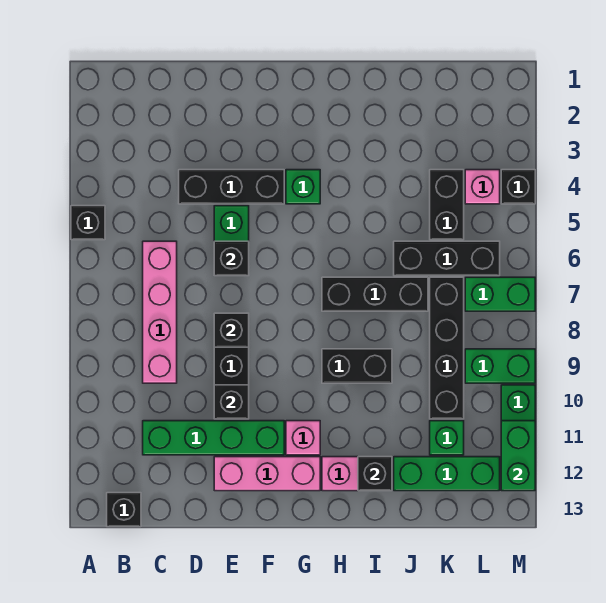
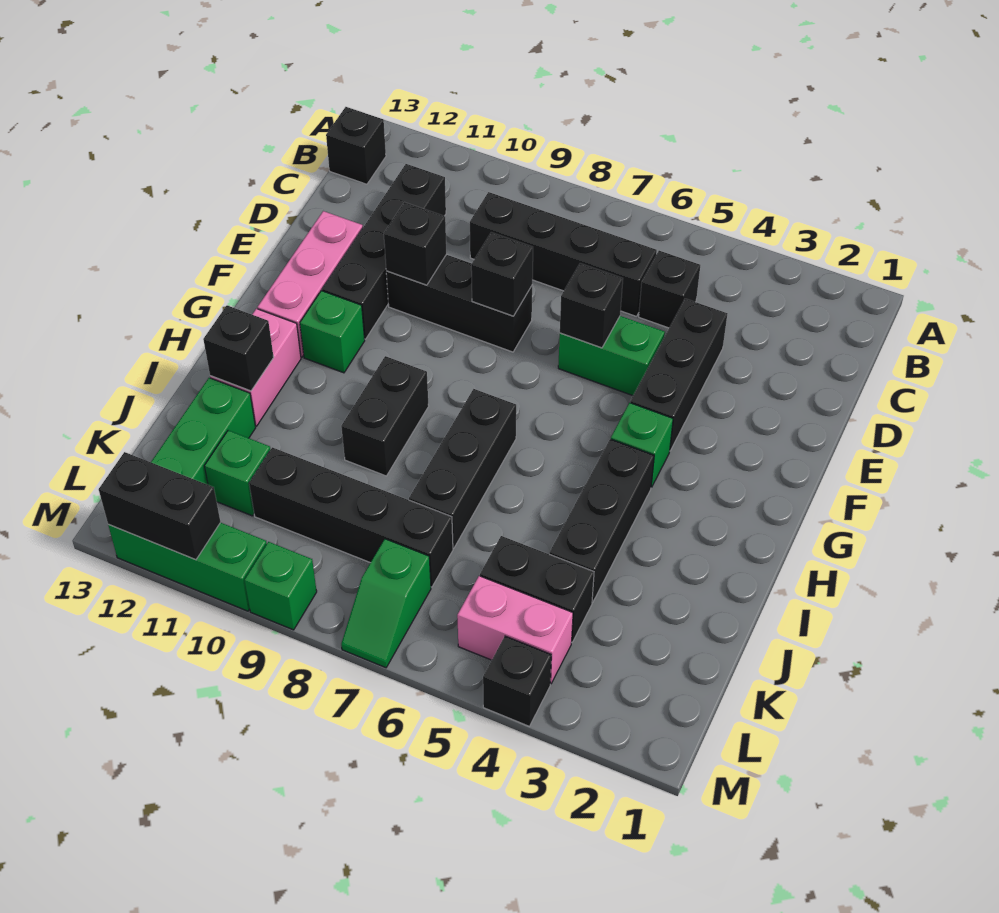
black brick A5 level 1 -> black brick C5 level 1
pink brick C6:C9 level 1 -> black brick C6:C9 level 1
green brick C11:F11 level 1 -> black brick C11:F11 level 1
pink brick G11 level 1 -> green brick G11 level 1
black brick J6:L6 level 1 -> black brick H4:J4 level 1
pink brick L4 level 1 -> pink brick L4:L5 level 1
green brick L7:M7 level 1 -> green slope L7:M7 level 1 top L
green brick L9:M9 level 1 -> green brick M9 level 1
green brick M11:M12 level 2 -> black brick M11:M12 level 2

